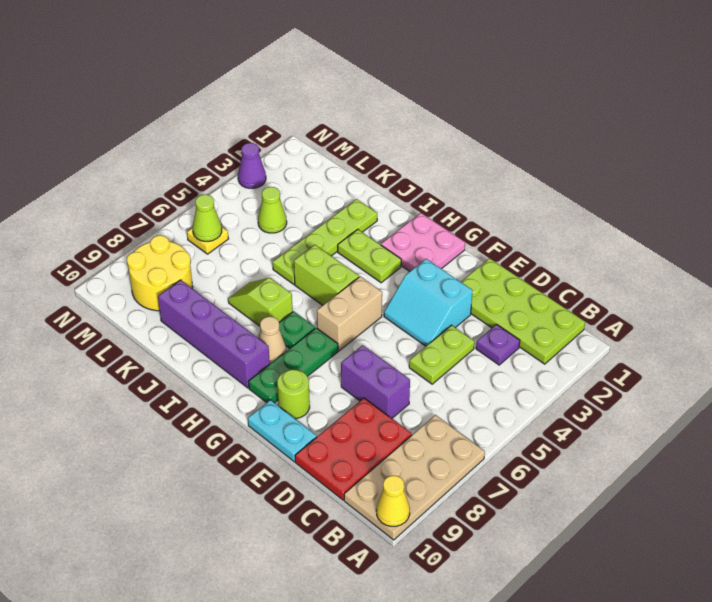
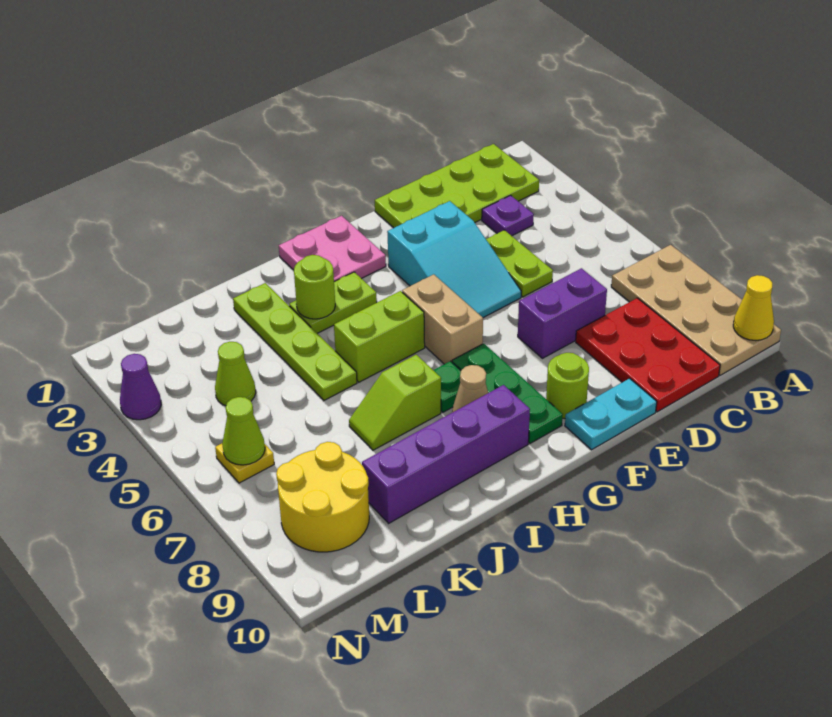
cyan slope E3:F4 level 1 top 3 -> cyan slope E3:F5 level 1 top 3
none -> lime round brick I3 level 2

